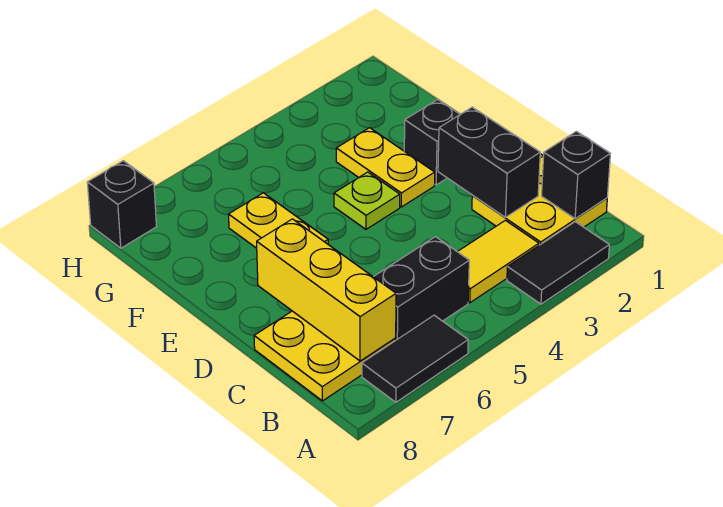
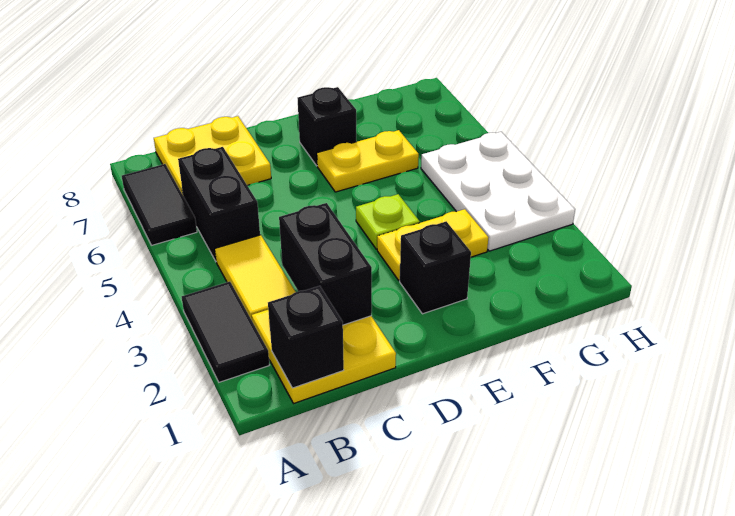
yellow brick B7:D7 level 2 -> none
black brick C2:D2 level 2 -> black brick C2:C3 level 2
none -> white plate G3:H5 level 1
black brick H8 level 1 -> black brick E7 level 1

